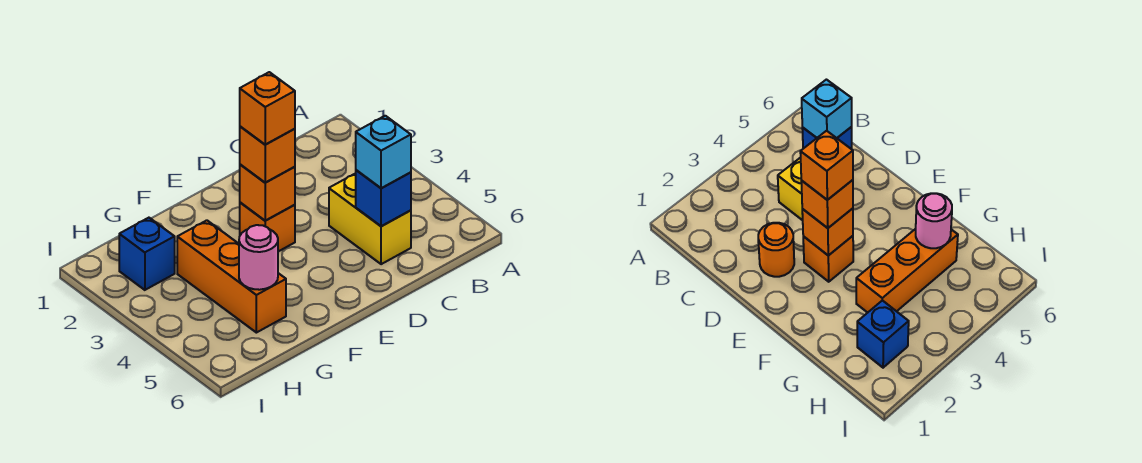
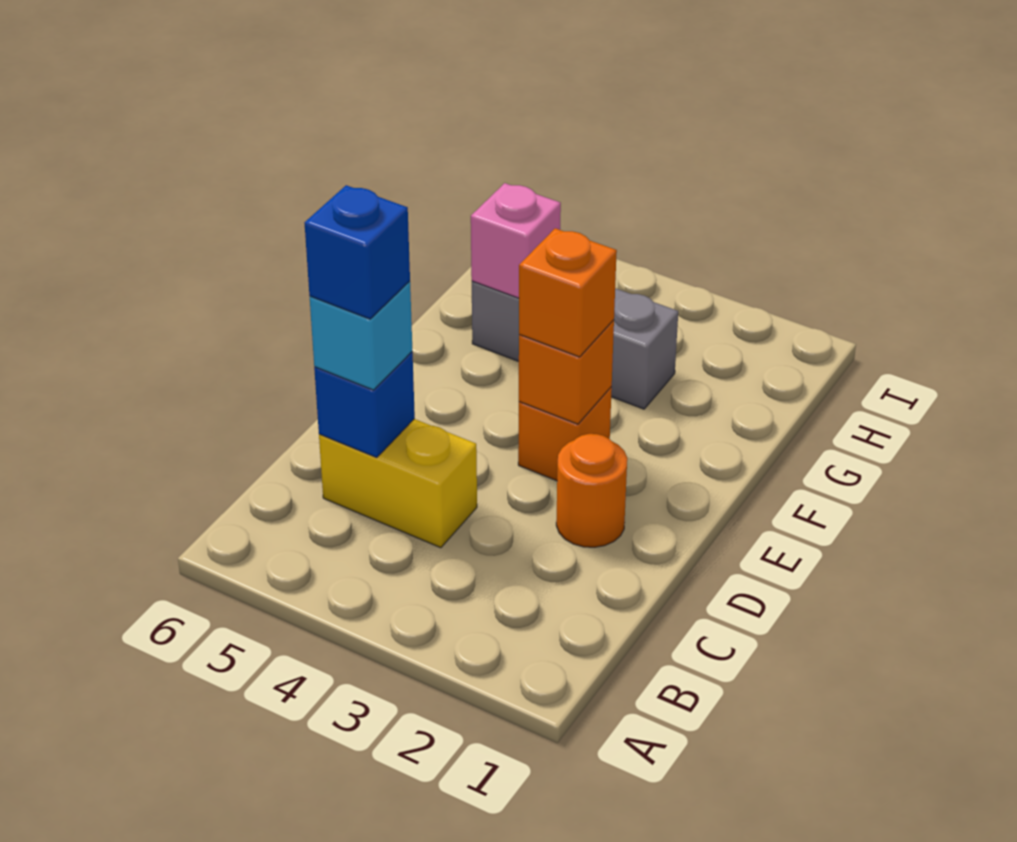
orange brick E3 level 4 -> none
orange brick G3:G5 level 1 -> grey brick G3:G5 level 1
pink round brick G5 level 2 -> pink brick G5 level 2
blue brick H2 level 1 -> blue brick C5 level 4

